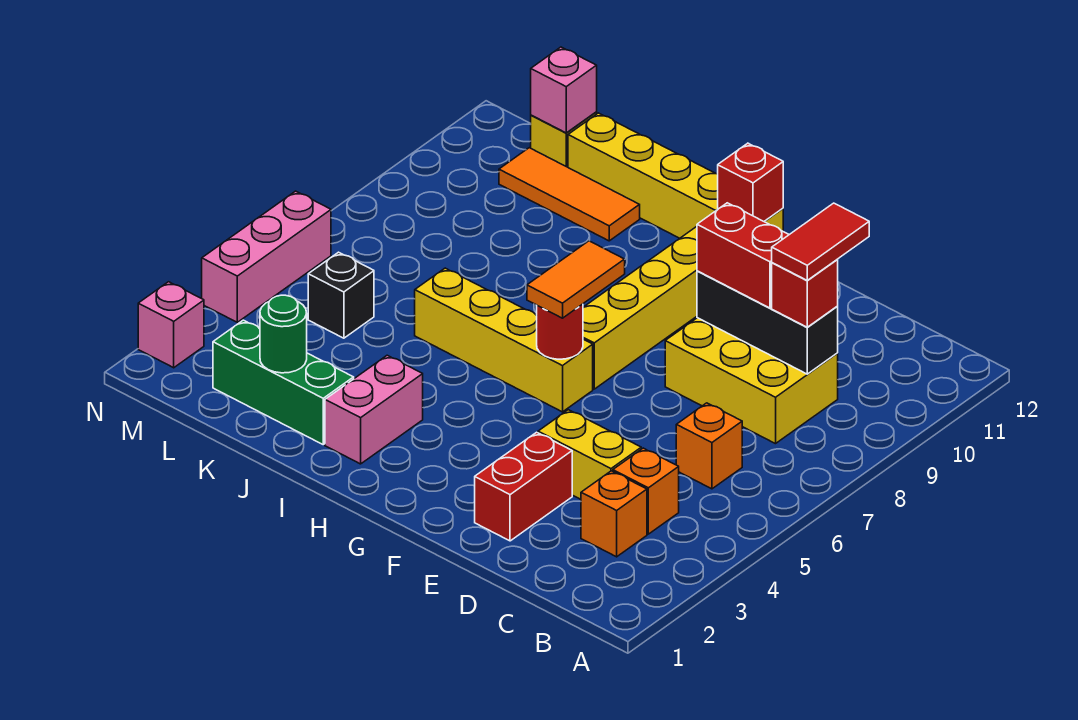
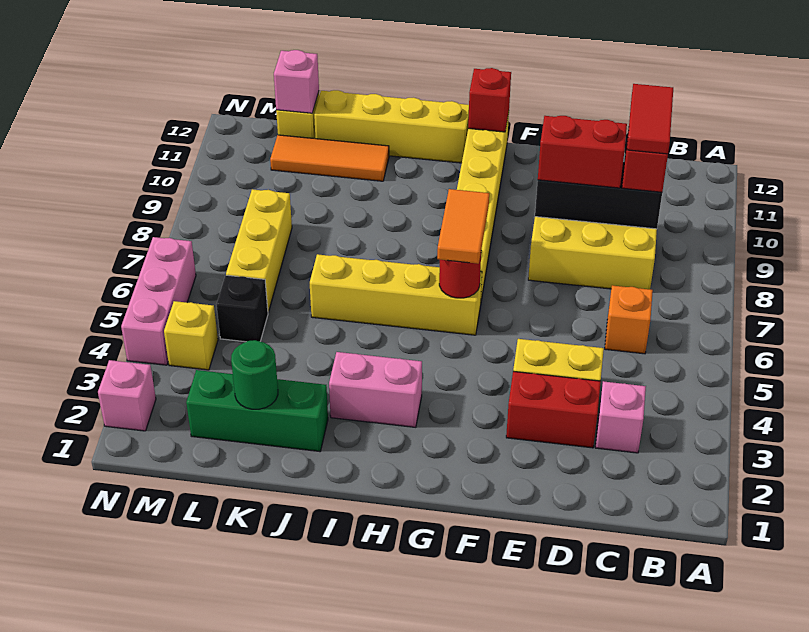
orange brick C3 level 1 -> pink brick C3 level 1
orange brick C4 level 1 -> none
red brick E2:E3 level 1 -> red brick D3:E3 level 1
pink brick I2:I3 level 1 -> pink brick H3:I3 level 1
none -> yellow brick L6:L8 level 1
none -> yellow brick M4 level 1

